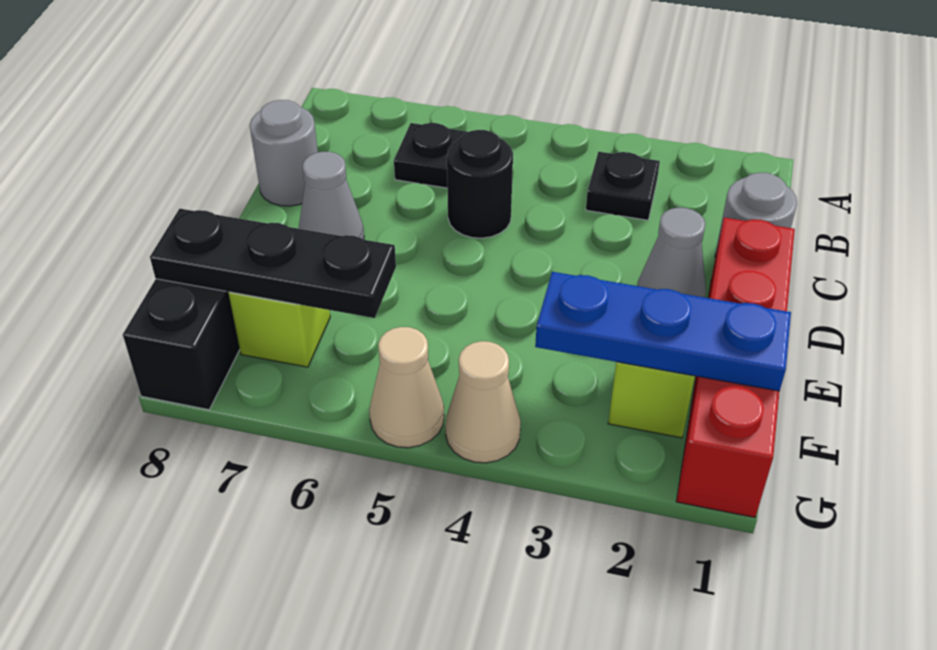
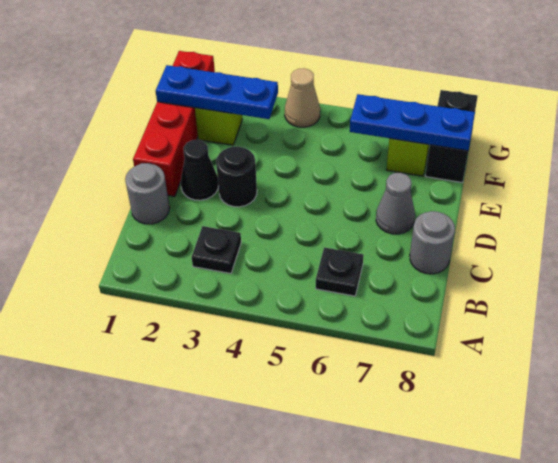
black round brick C5 level 1 -> black round brick D3 level 1
grey cone D2 level 1 -> black cone D2 level 1
black plate F6:F8 level 2 -> blue plate F6:F8 level 2
tan cone G5 level 1 -> none

